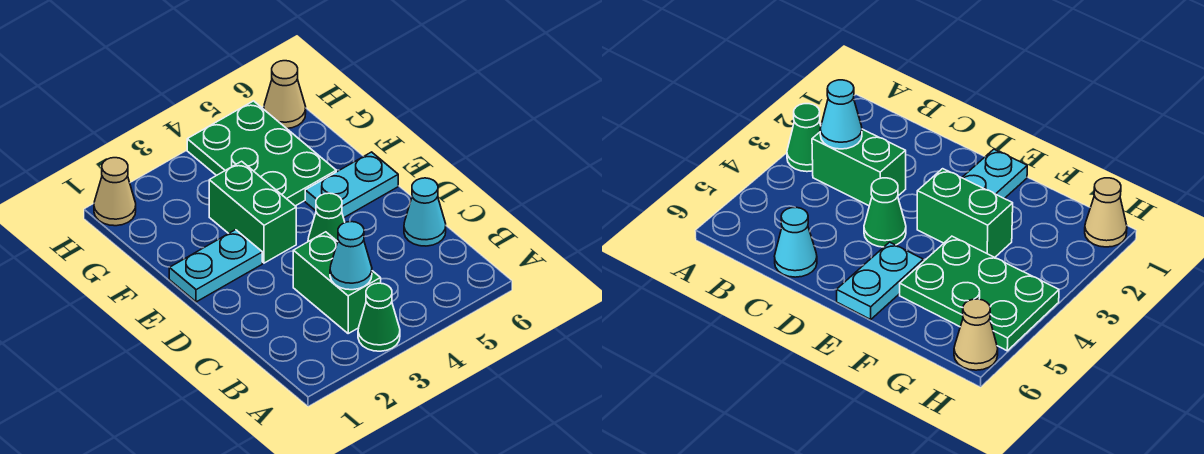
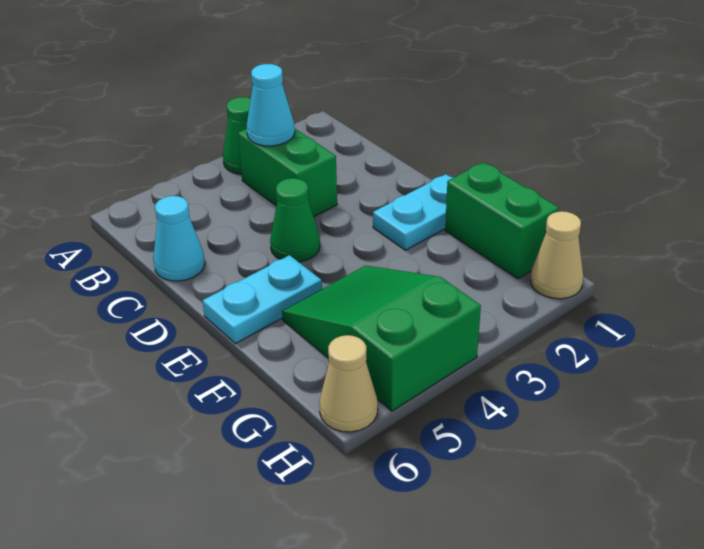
green brick E3:F3 level 1 -> green brick F1:G1 level 1
green plate F4:H5 level 1 -> green slope F4:H5 level 1 top H

